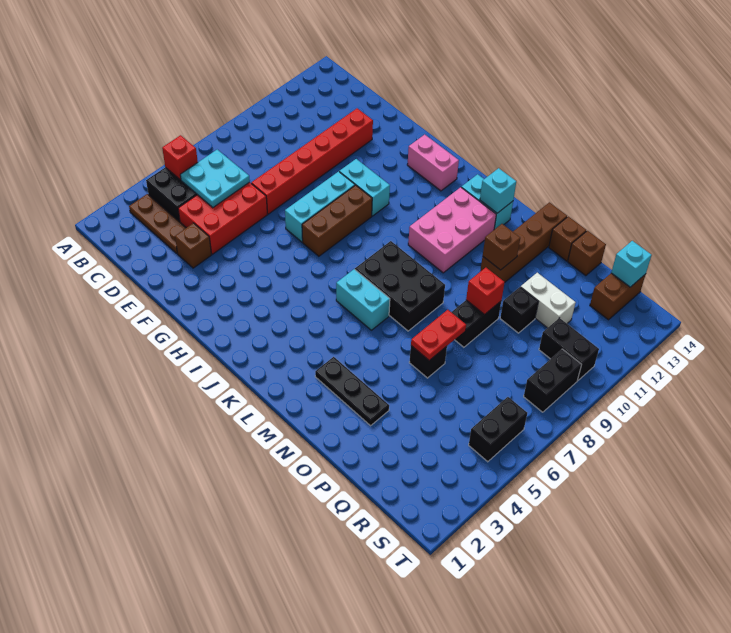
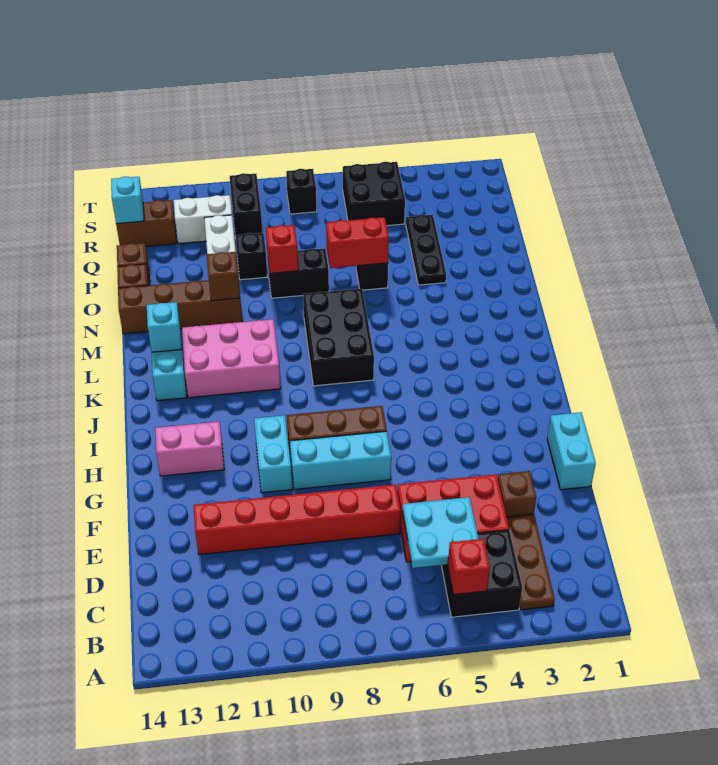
pink brick H13:I13 level 1 -> pink brick H12:H13 level 1
cyan brick K6:L6 level 1 -> cyan brick F1:G1 level 1
black plate M3:O3 level 1 -> black plate O4:Q4 level 1
red plate O6:O7 level 2 -> red brick O6:O7 level 2
none -> white brick R11:R12 level 1
black brick S5:S6 level 1 -> black brick R5:S6 level 1
black brick S8:S9 level 1 -> black brick S8 level 1

